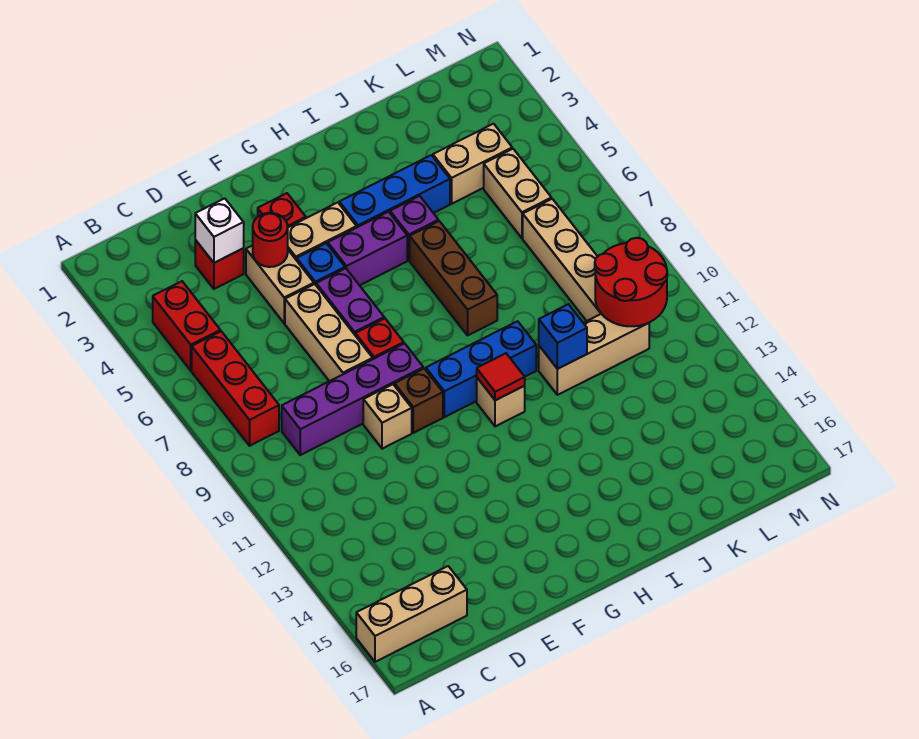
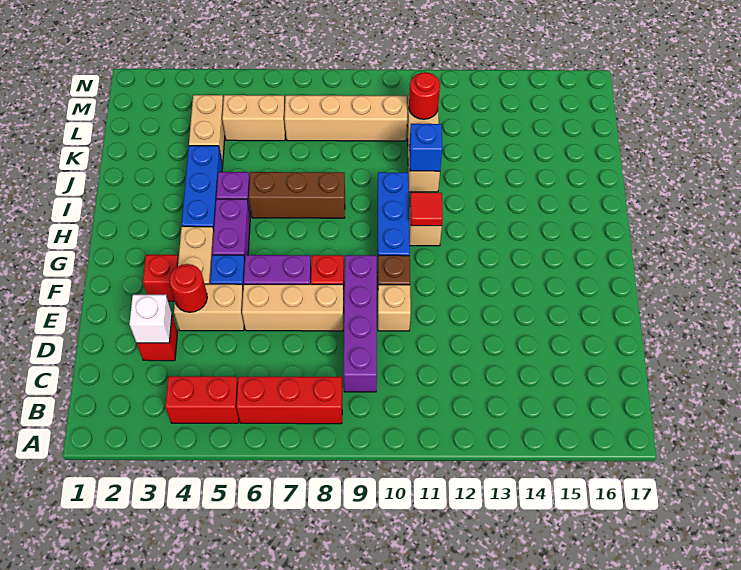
tan brick A16:C16 level 1 -> none
red round brick L10:M11 level 2 -> red round brick L11 level 2

